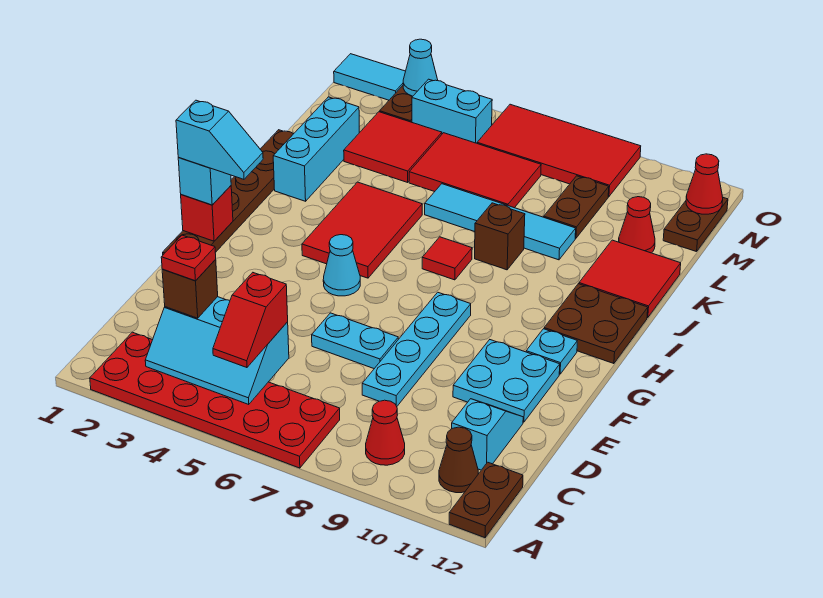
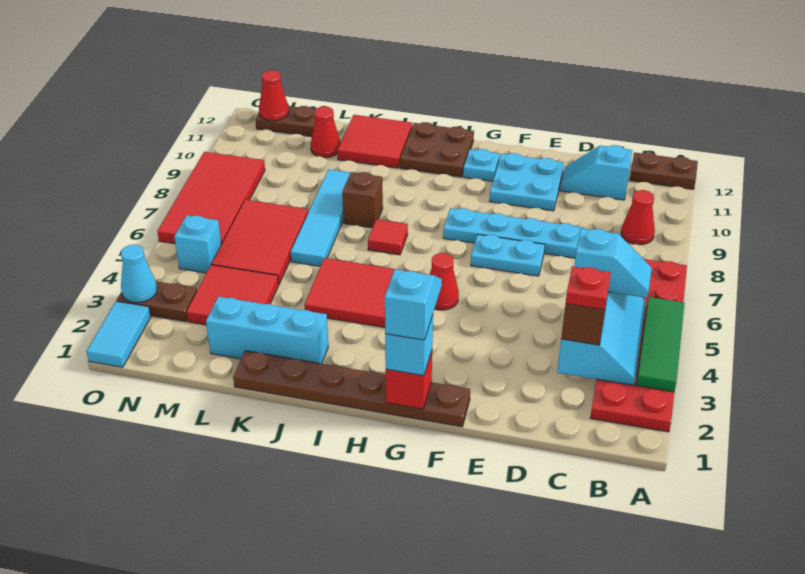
none -> green tile A3:A5 level 2
red slope B5:C5 level 3 top C -> cyan slope B5:C5 level 3 top C
brown cone B11 level 1 -> none
cyan plate E6:E7 level 1 -> cyan plate E7:F7 level 1
cyan cone G5 level 1 -> red cone G5 level 1
brown plate L9:M9 level 1 -> none
cyan brick N4:N5 level 1 -> cyan brick N5 level 1

